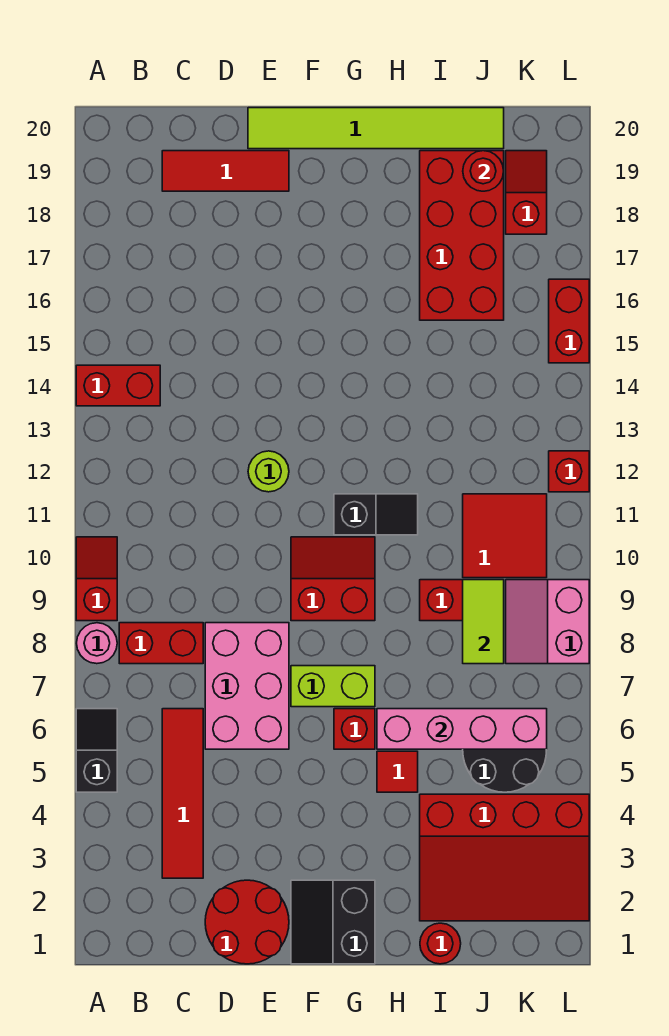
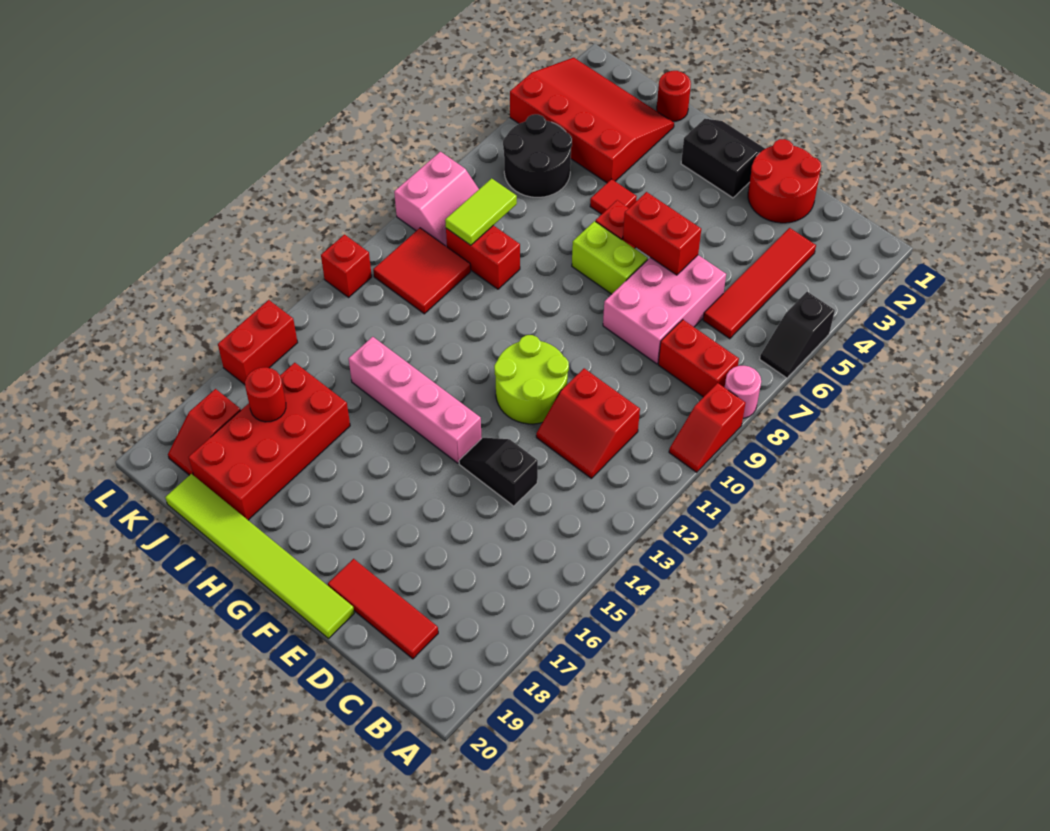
red brick A14:B14 level 1 -> red brick E6:F6 level 2
lime round brick E12 level 1 -> lime round brick E11:F12 level 1
black slope F1:G2 level 1 top G -> black slope F1:G2 level 1 top 2
red slope F9:G10 level 1 top 9 -> red slope C11:D12 level 1 top 11
black slope G11:H11 level 1 top G -> black slope D14:E14 level 1 top D
pink brick H6:K6 level 2 -> pink brick F14:I14 level 1
red round brick J19 level 2 -> red round brick J17 level 2

